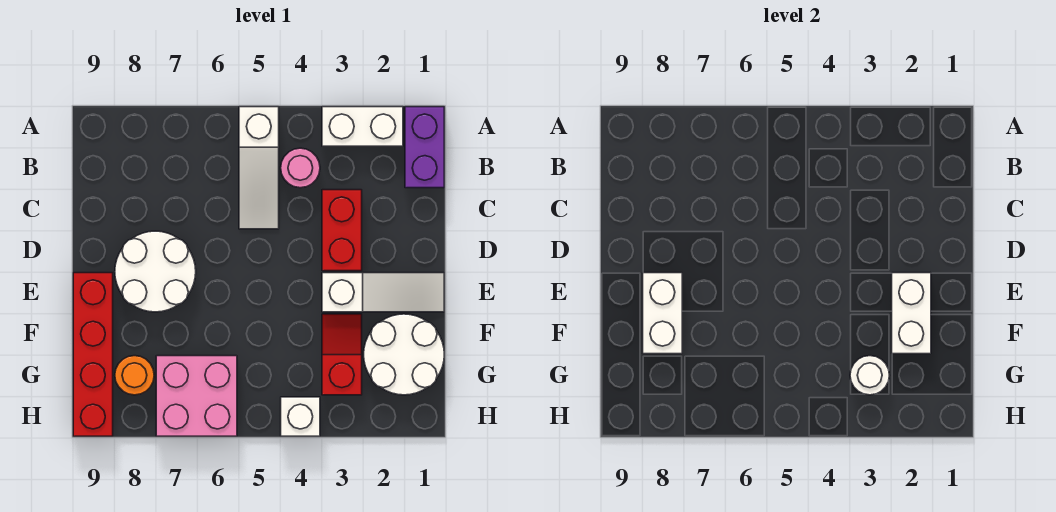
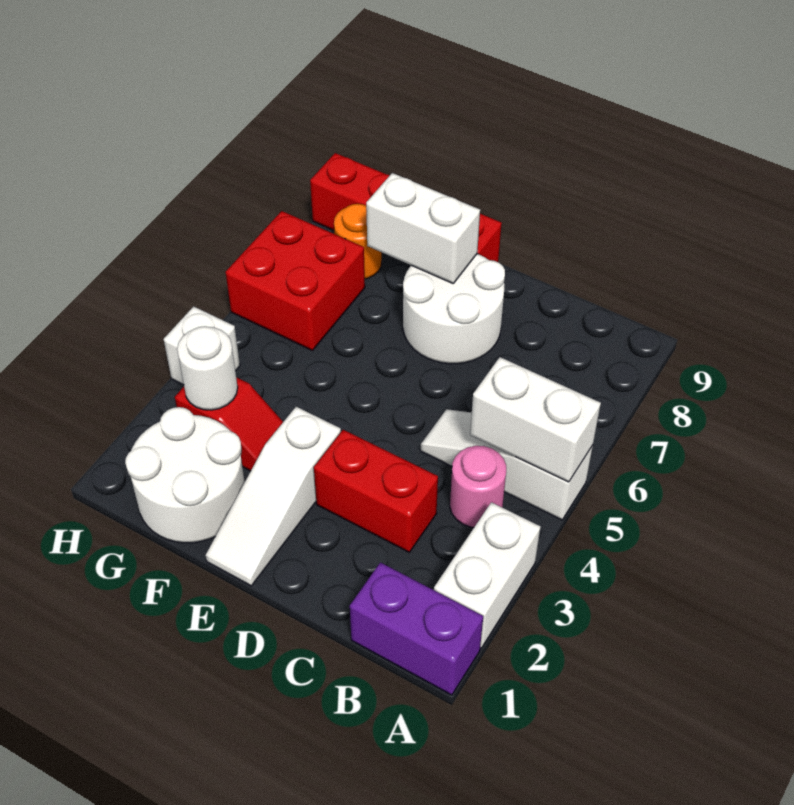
white brick E2:F2 level 2 -> white brick A5:B5 level 2
pink brick G6:H7 level 1 -> red brick G6:H7 level 1

